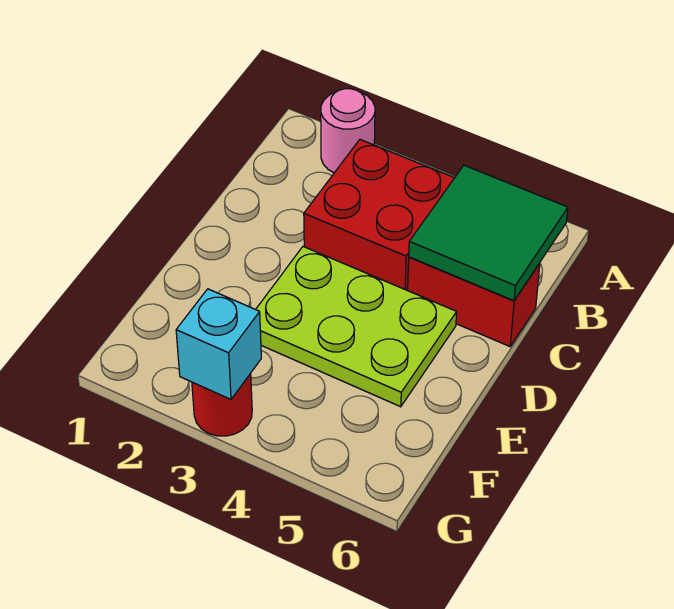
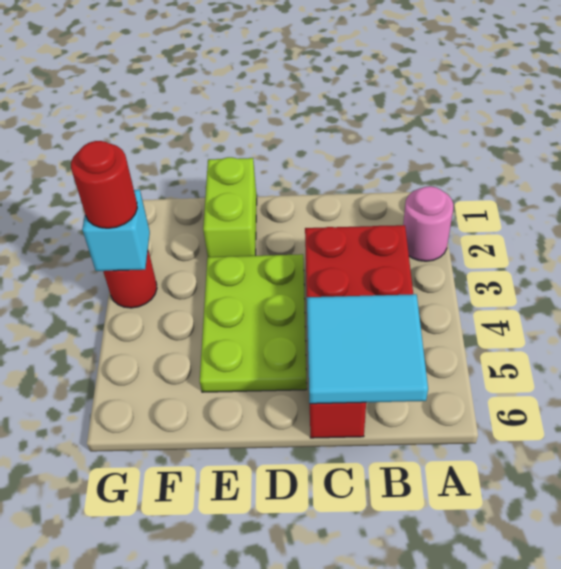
green tile B5:C6 level 2 -> cyan tile B5:C6 level 2
none -> lime brick E1:E2 level 1
none -> red round brick G3 level 3

